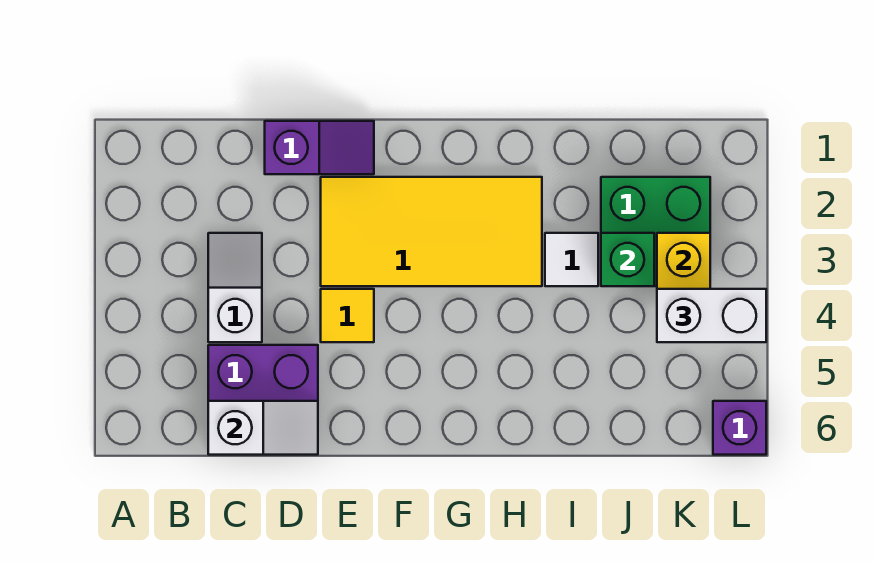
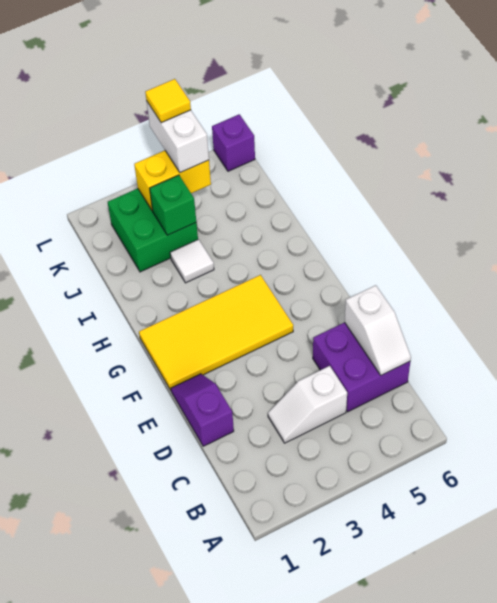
white slope C6:D6 level 2 top C -> white slope C6:D6 level 2 top D
yellow tile E2:H3 level 1 -> yellow tile F1:G4 level 1
yellow tile E4 level 1 -> yellow tile L4 level 4

